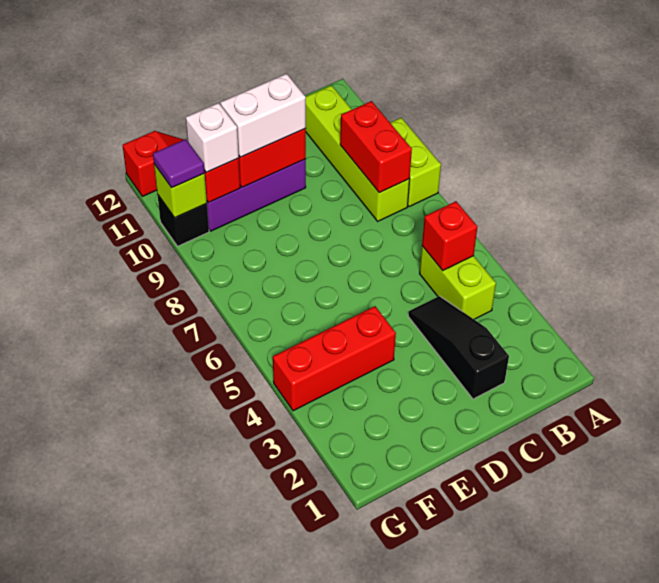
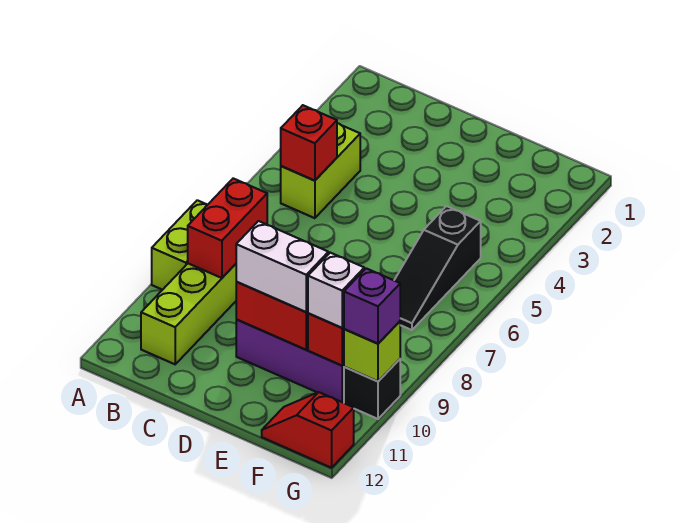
black slope C2:C4 level 1 top 2 -> black slope F5:F7 level 1 top 5
red brick E4:G4 level 1 -> none
purple tile G10 level 3 -> purple brick G10 level 3

